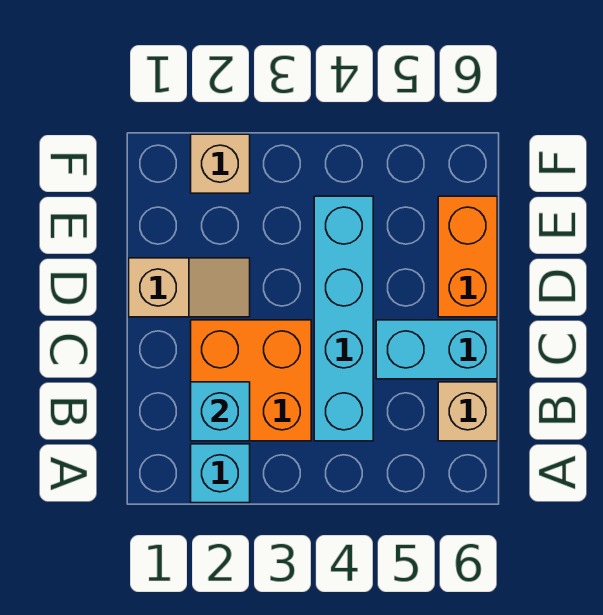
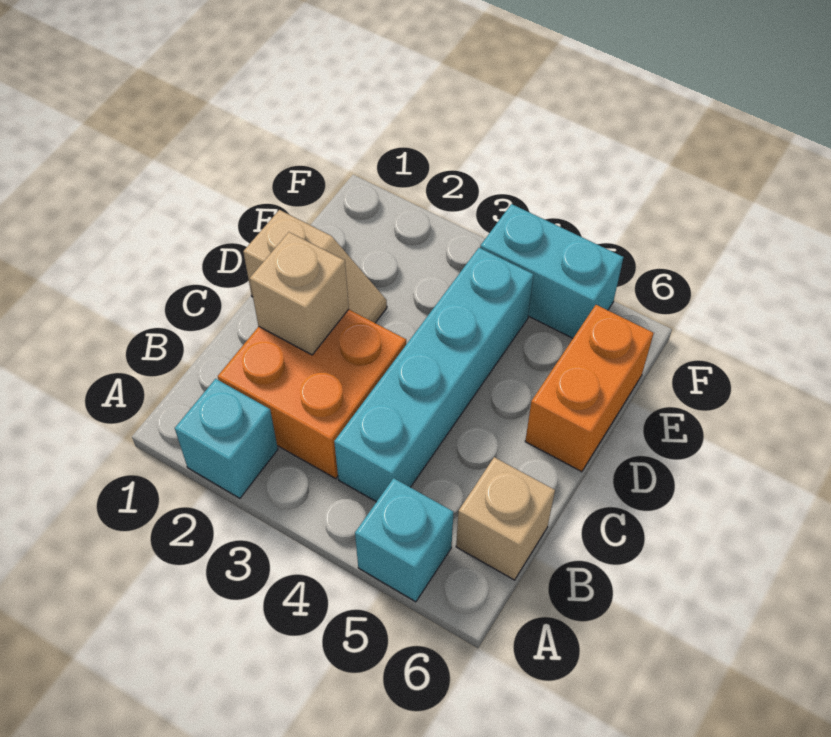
cyan brick B2 level 2 -> cyan brick A5 level 1
cyan brick C5:C6 level 1 -> cyan brick F4:F5 level 1
tan brick F2 level 1 -> tan brick C2 level 2

